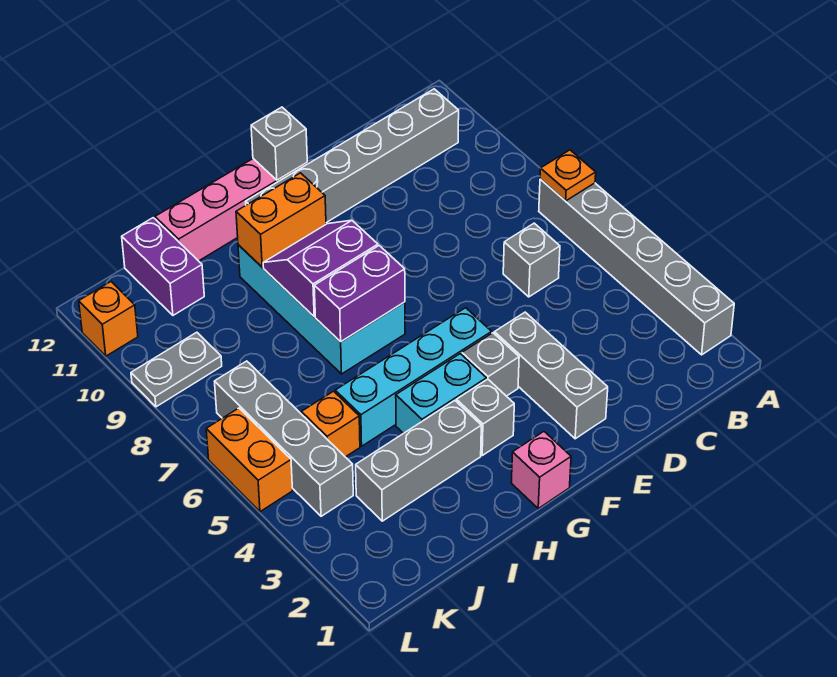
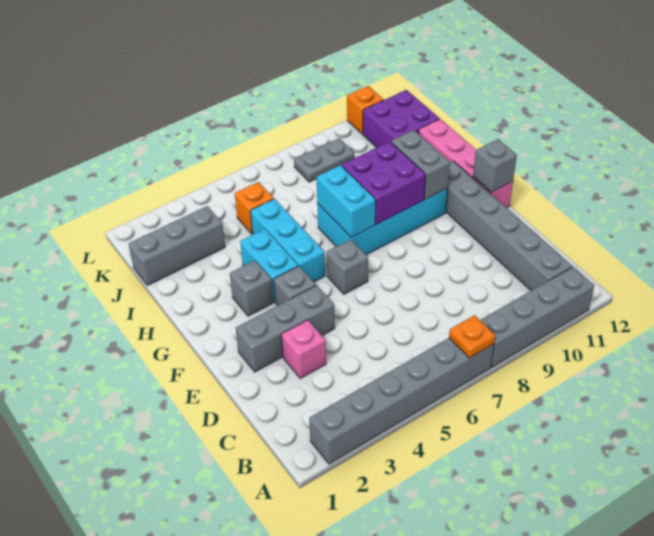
grey brick C6 level 1 -> grey brick F6 level 1
cyan brick F5:I5 level 1 -> cyan brick G5:I5 level 1
pink brick G1 level 1 -> pink brick D3 level 1
purple brick G7:H7 level 2 -> cyan brick G7:H7 level 2
purple slope G8:H9 level 2 top 8 -> purple brick G8:H9 level 2
orange brick G10:H10 level 2 -> grey brick G10:H10 level 2
grey brick H3:J3 level 1 -> grey brick J1:J3 level 1
purple brick J11:J12 level 1 -> purple brick J11:K12 level 1
grey brick K4:K7 level 1 -> grey brick A8:A11 level 1
grey plate K9:L9 level 1 -> grey plate K8:K9 level 1
orange brick L5:L6 level 1 -> none

